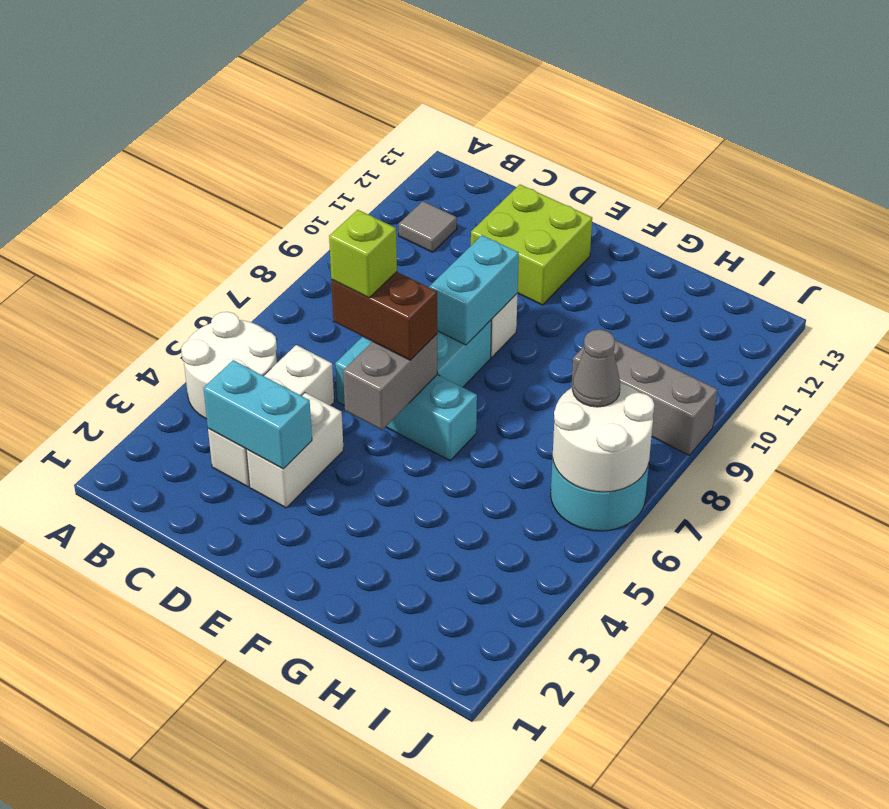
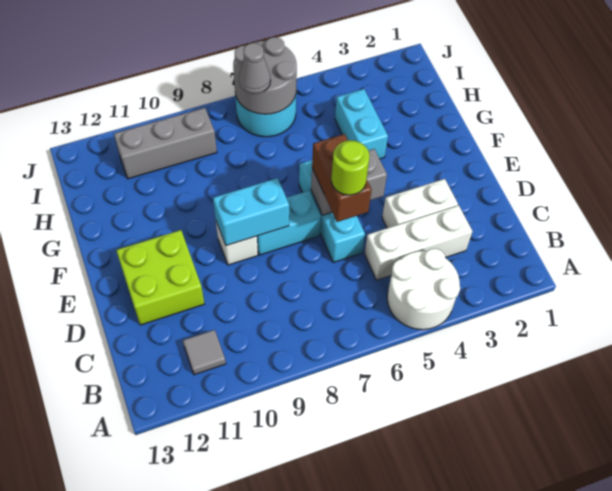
cyan brick C3:D3 level 2 -> cyan brick G4:H4 level 1
lime brick D6 level 4 -> lime round brick D6 level 4
grey brick H9:J9 level 1 -> grey brick I9:I11 level 1
white round brick I6:J7 level 2 -> grey round brick I6:J7 level 2

